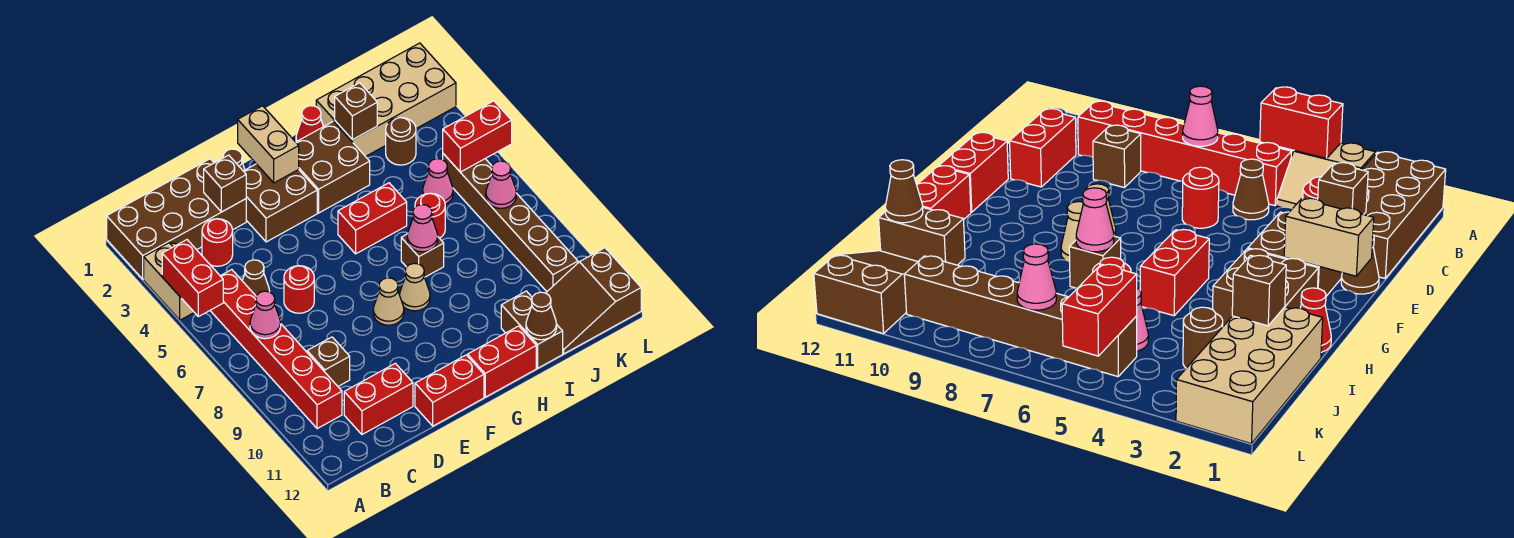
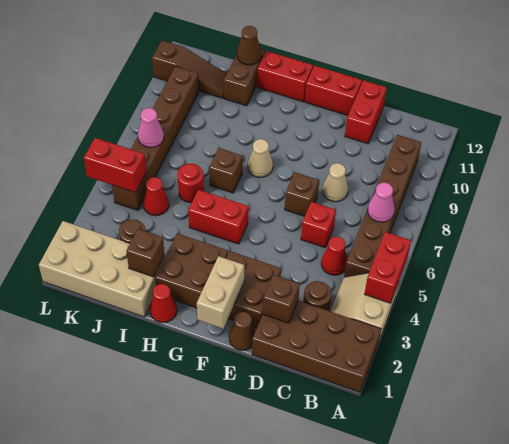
red brick B5:B10 level 1 -> brown brick B5:B10 level 1
red round brick C3 level 1 -> brown round brick C3 level 1
brown cone C5 level 1 -> red cone C5 level 1
brown brick C9 level 1 -> brown brick E7 level 1
red brick C11:D11 level 1 -> red brick D11:D12 level 1
red round brick D6 level 1 -> red brick D6 level 1
tan cone F8 level 1 -> tan cone D8 level 1
pink cone H7 level 2 -> none
pink cone J5 level 1 -> red cone J5 level 1
brown slope J11:L12 level 1 top L -> brown slope J11:L11 level 1 top L

